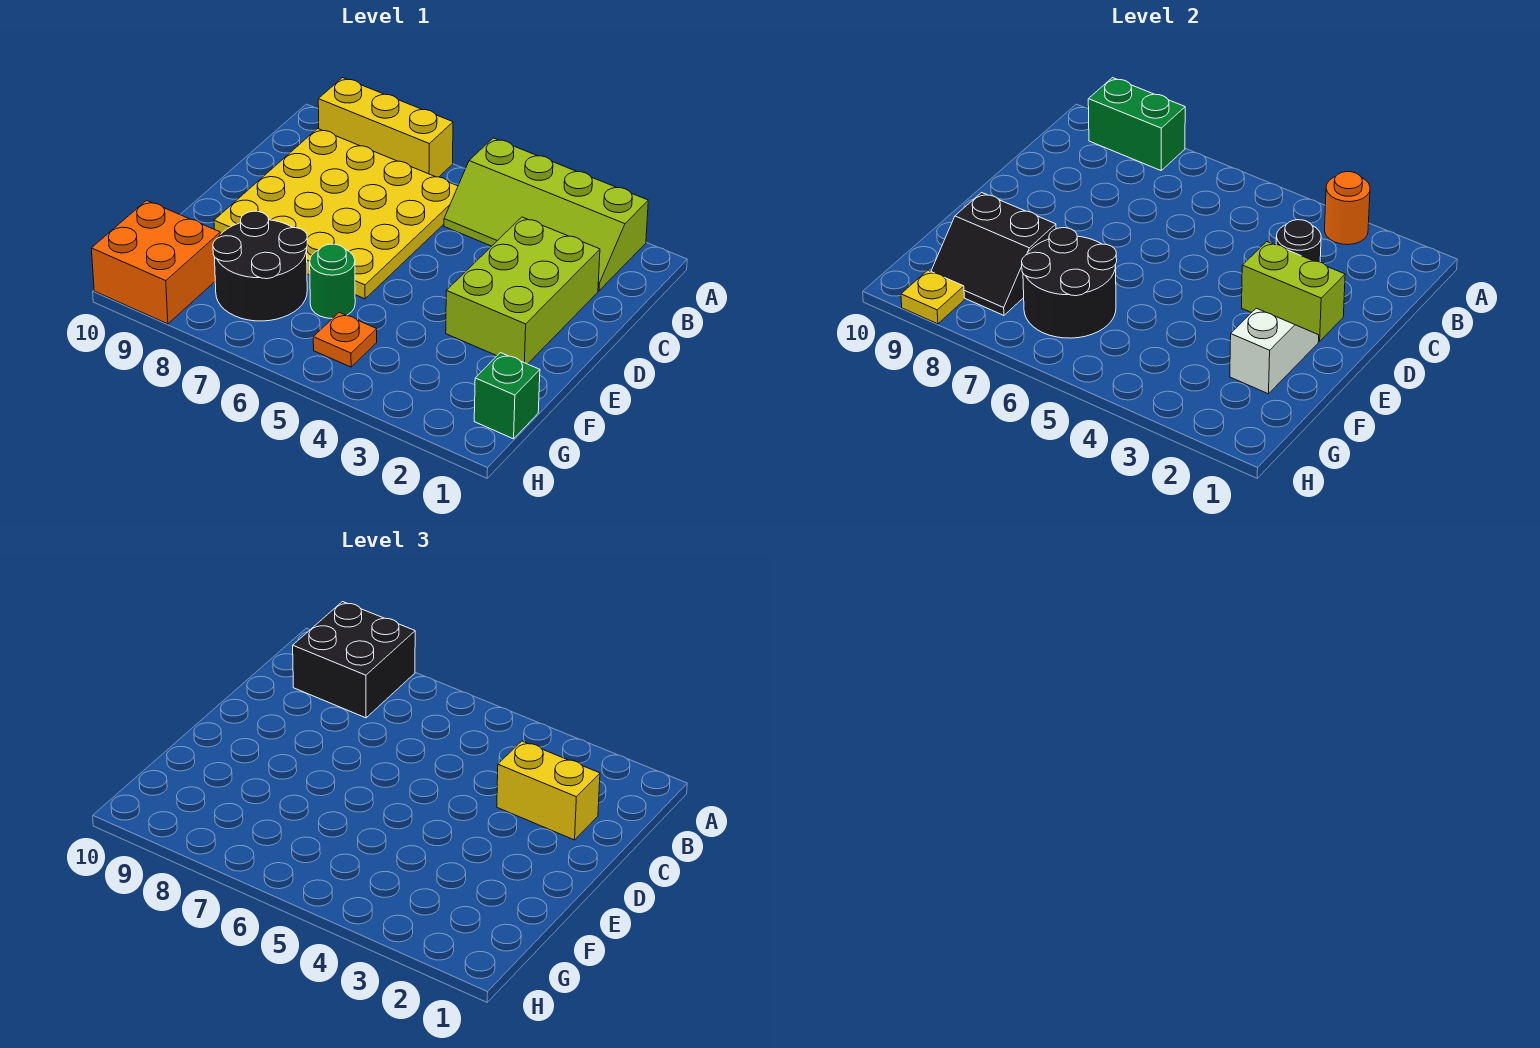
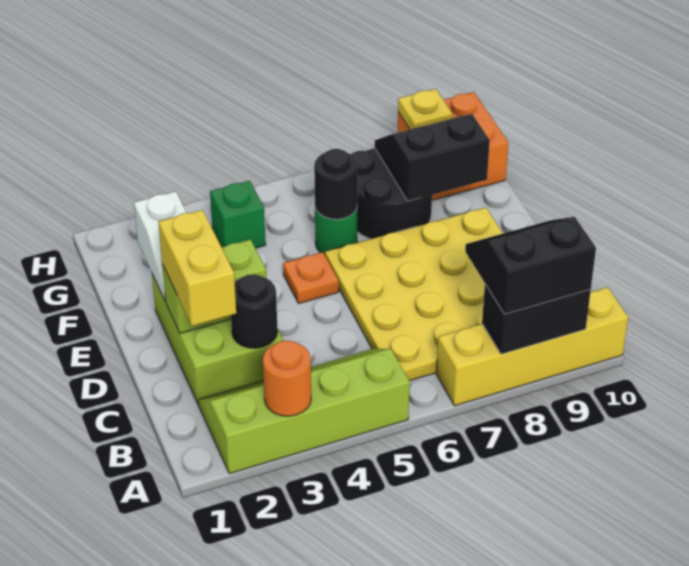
yellow brick A7:A9 level 1 -> yellow brick A7:A10 level 1
green brick A8:A9 level 2 -> black brick A8:A9 level 2
black brick A8:B9 level 3 -> black slope A8:B9 level 3 top A
yellow brick C2:C3 level 3 -> yellow brick C2:D2 level 3
black round brick F6:G7 level 2 -> black round brick F6 level 2
green brick G1 level 1 -> green brick G4 level 1
orange plate G5 level 1 -> orange plate E5 level 1

